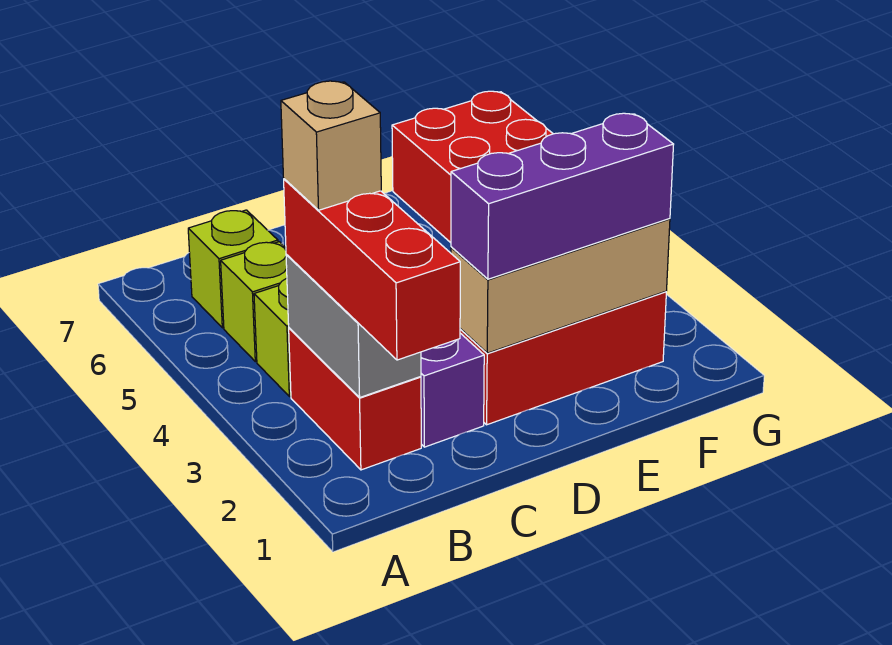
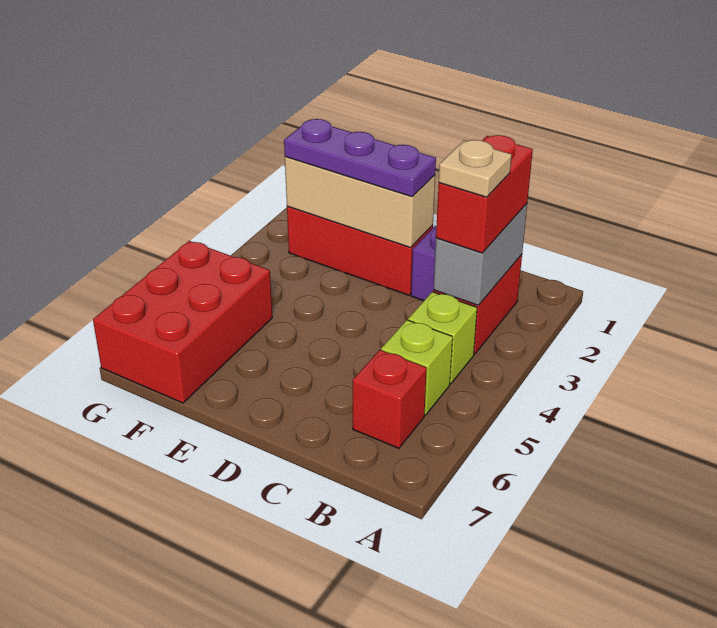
red brick B1:B3 level 3 -> red brick B2:B3 level 3
tan brick B3 level 4 -> tan plate B3 level 4
lime brick B6 level 1 -> red brick B6 level 1
purple brick D2:F2 level 3 -> purple plate D2:F2 level 3

